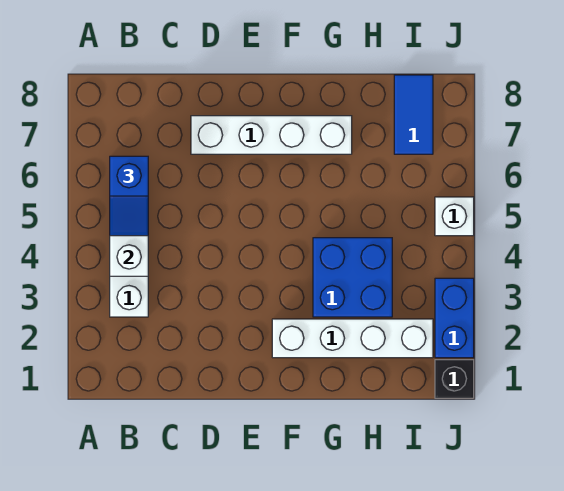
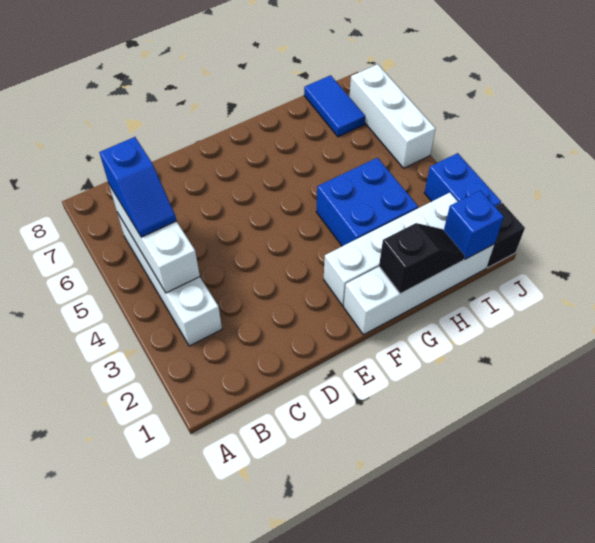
white brick D7:G7 level 1 -> white brick F1:I1 level 1
none -> black slope G1:H1 level 2 top G
none -> blue brick I1 level 2
white brick J5 level 1 -> white brick J5:J7 level 1

